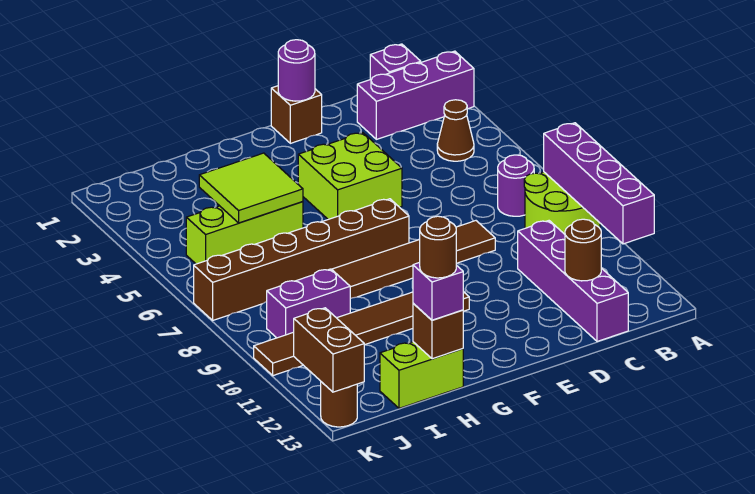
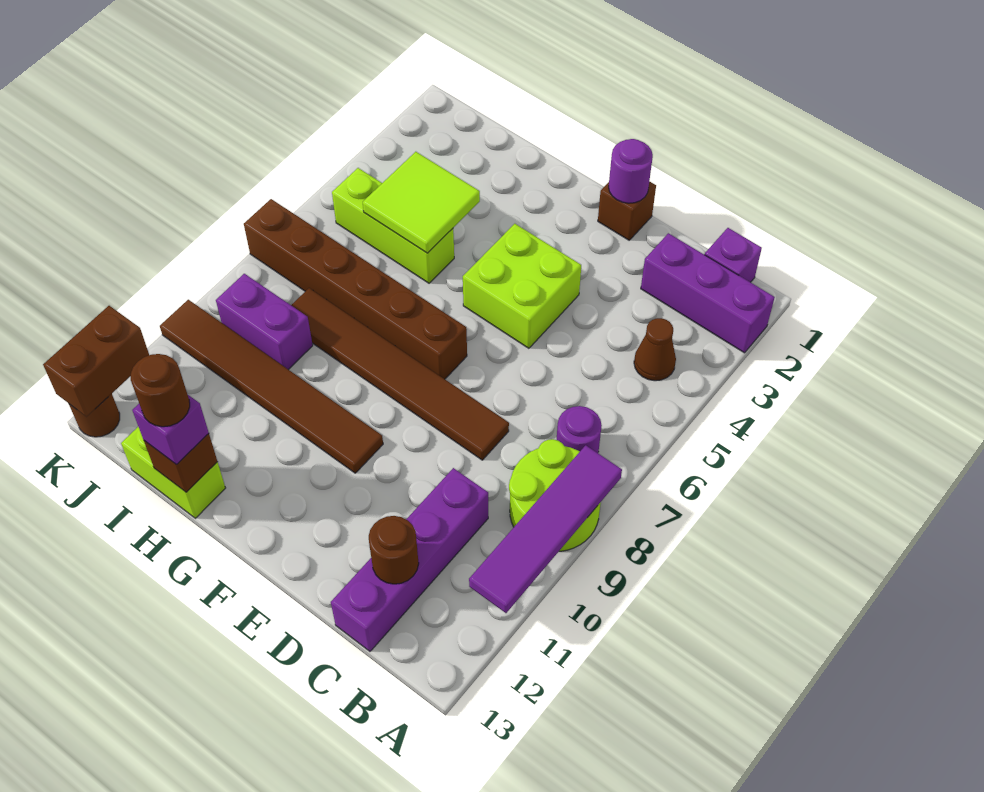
purple brick A8:A11 level 2 -> purple tile A8:A11 level 2

